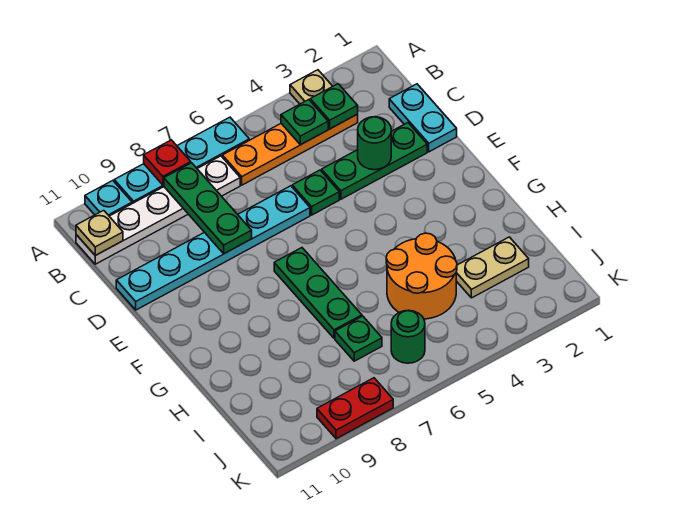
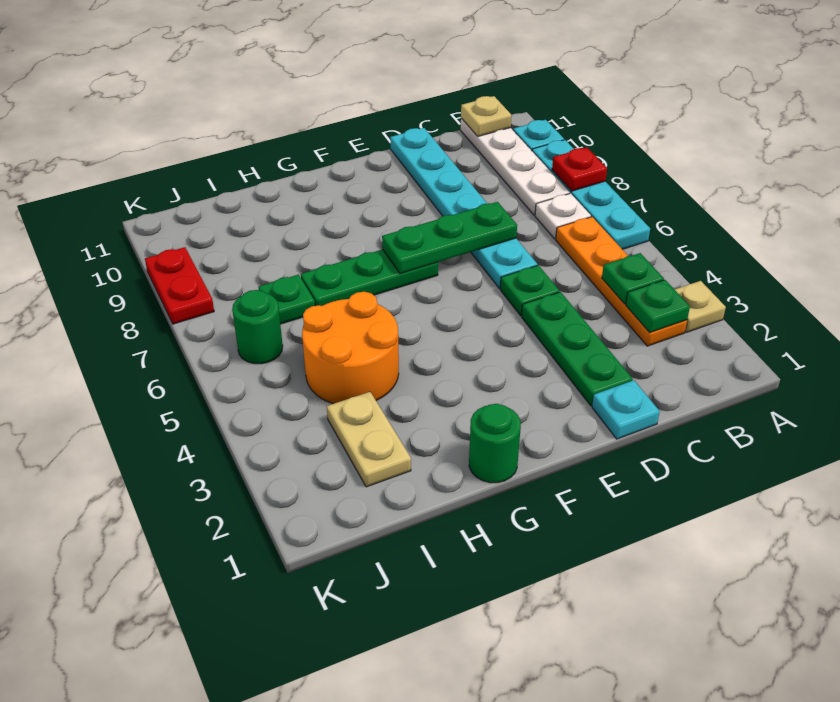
green plate B8:D8 level 2 -> green plate D7:F7 level 2
cyan plate C1:D1 level 1 -> cyan plate D1 level 1
green round brick D3 level 2 -> green round brick G1 level 1

